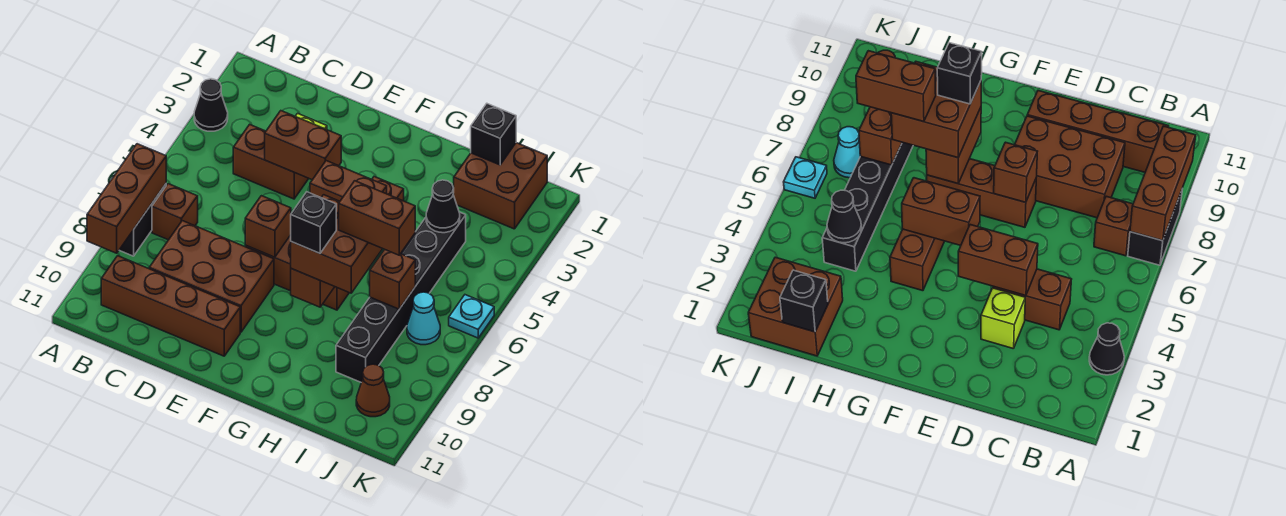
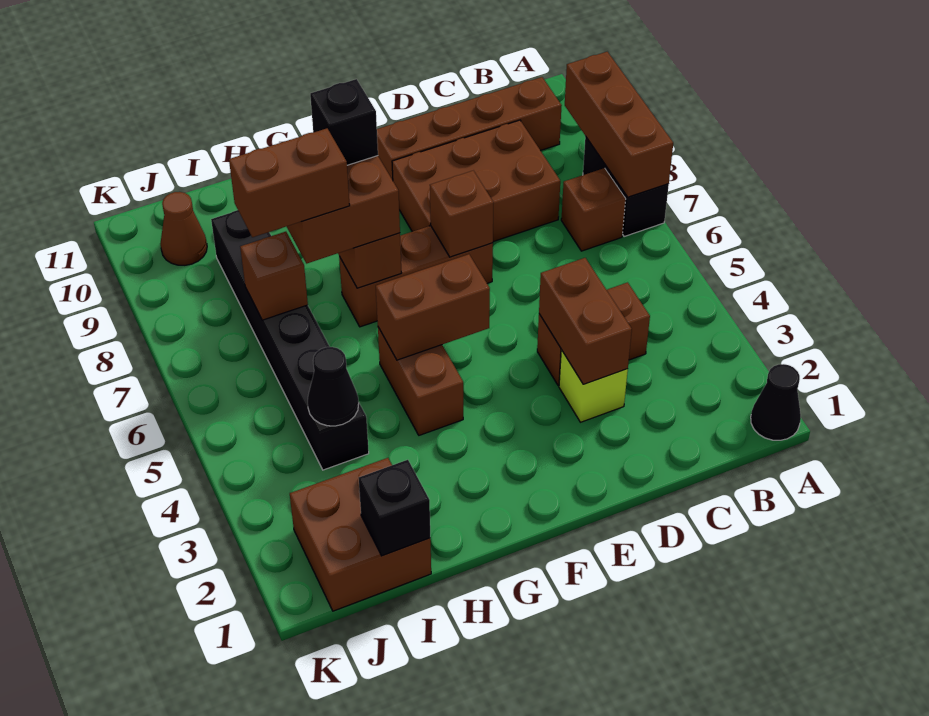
black cone A3 level 1 -> black cone A1 level 1
brown brick D4:E4 level 2 -> brown brick D3:D4 level 2
cyan cone J7 level 1 -> none
cyan plate K6 level 1 -> none

